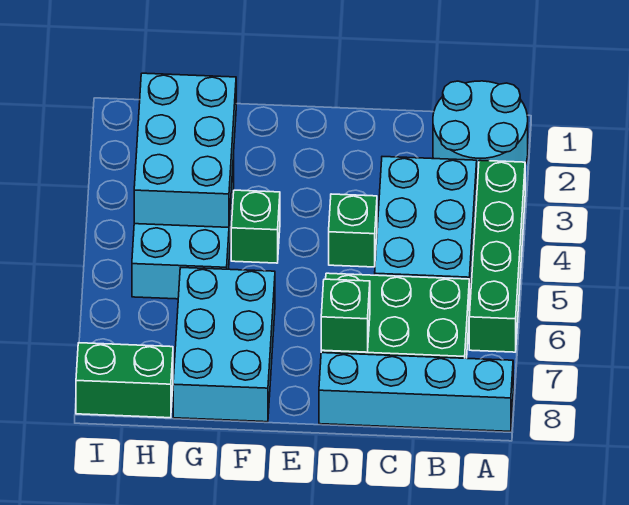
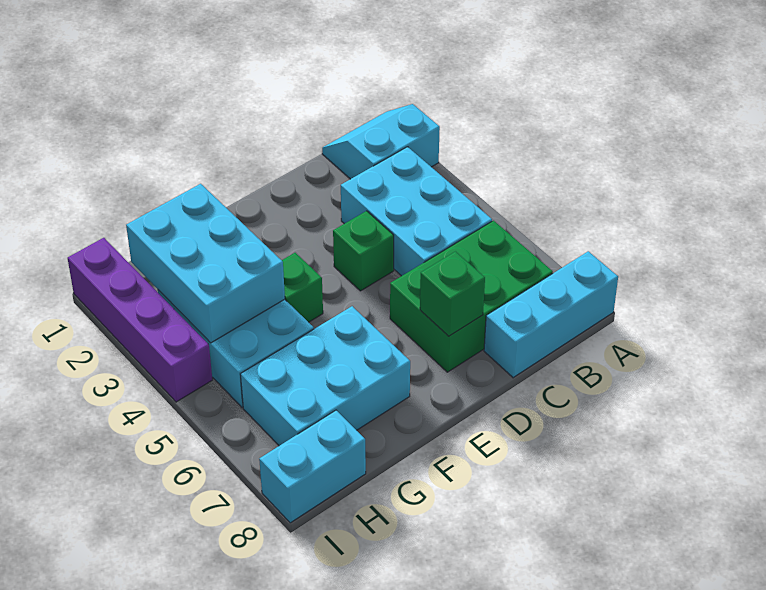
cyan round brick A1:B2 level 1 -> cyan slope A1:B2 level 1 top 2
green brick A3:A6 level 1 -> none
cyan brick A8:D8 level 1 -> cyan brick A8:C8 level 1
cyan brick F6:G8 level 1 -> cyan brick F6:H7 level 1
green brick H8:I8 level 1 -> cyan brick H8:I8 level 1
none -> purple brick I1:I4 level 1

